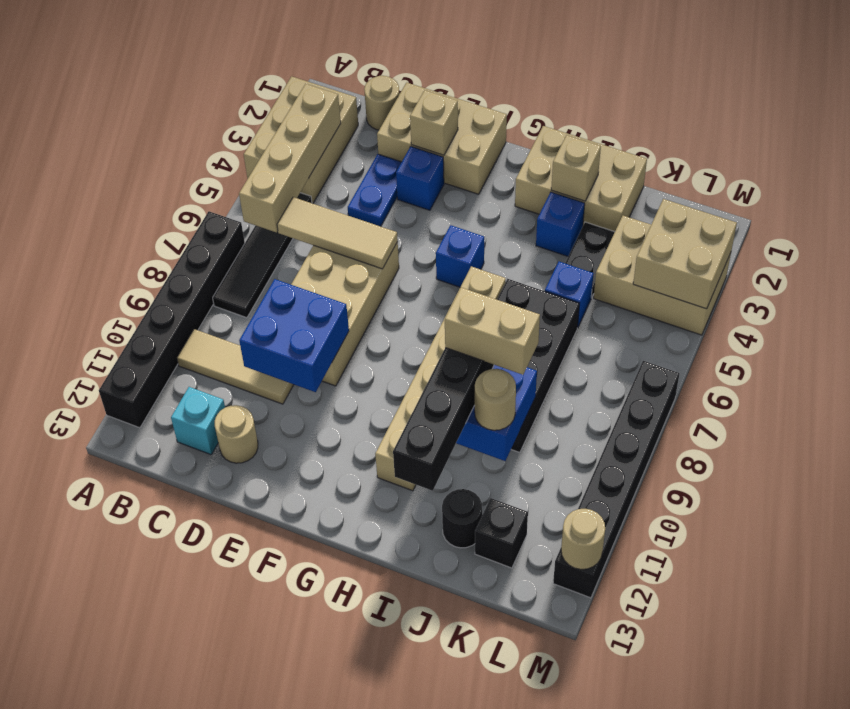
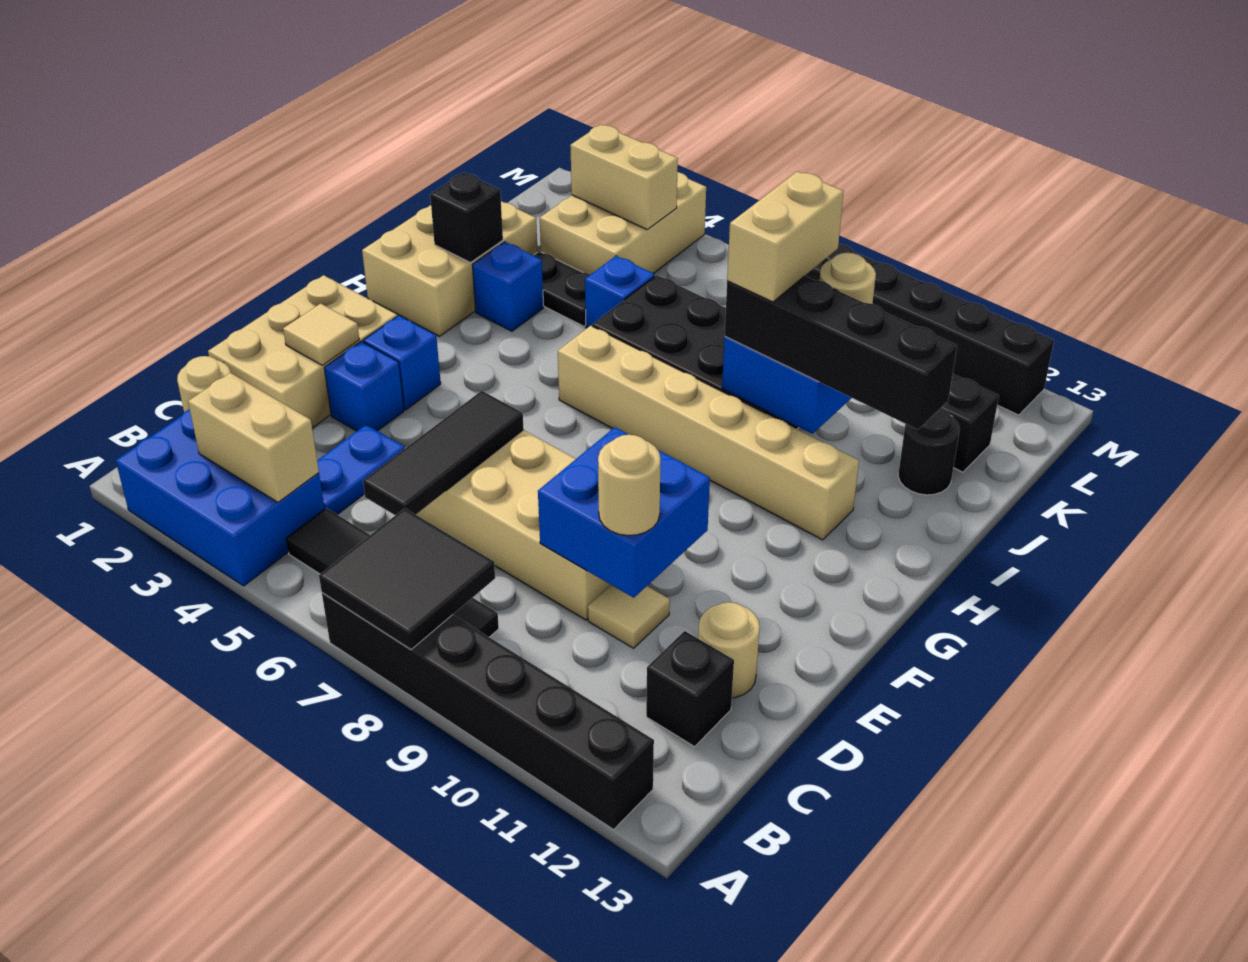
tan brick A2:B4 level 1 -> blue brick A2:B4 level 1
none -> black tile A7:B8 level 2
tan brick B3:B6 level 2 -> tan brick B3:B4 level 2
tan tile B10:D10 level 1 -> tan tile D10 level 1
tan tile C6:E6 level 2 -> black tile C6:E6 level 2
cyan brick C12 level 1 -> black brick C12 level 1
blue plate D3:D4 level 1 -> blue plate C4:D4 level 1
tan brick E2 level 2 -> tan tile E2 level 2
blue brick G5 level 1 -> blue brick F3 level 1
tan brick I2 level 2 -> black brick I2 level 2
tan brick L3:M4 level 2 -> tan brick L3:L4 level 2
tan round brick M12 level 2 -> tan round brick D10 level 3

